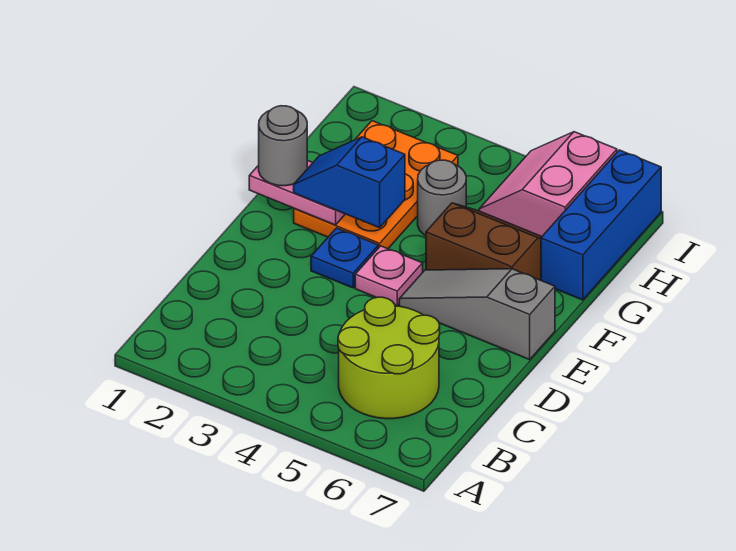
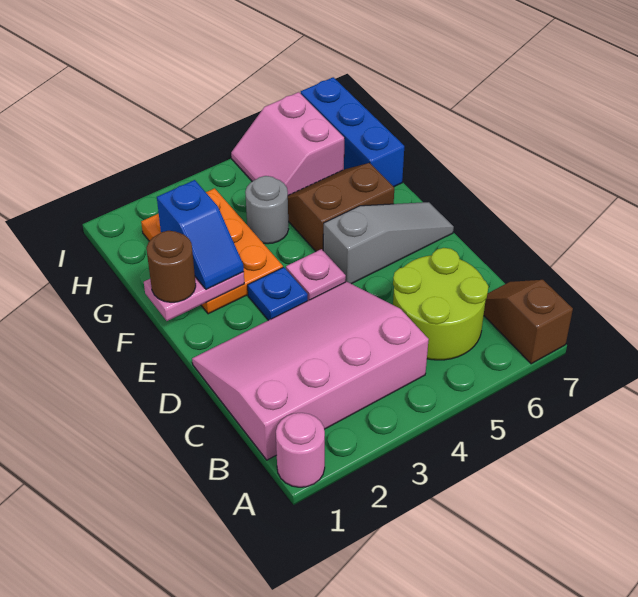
none -> pink round brick A1 level 1
none -> brown slope A7:B7 level 1 top A
none -> pink slope B1:D4 level 1 top B
grey slope E5:E7 level 1 top 7 -> grey slope E5:E7 level 1 top 5
grey round brick F1 level 3 -> brown round brick F1 level 3
blue slope F2:F3 level 3 top 3 -> blue slope F2:G2 level 3 top G

